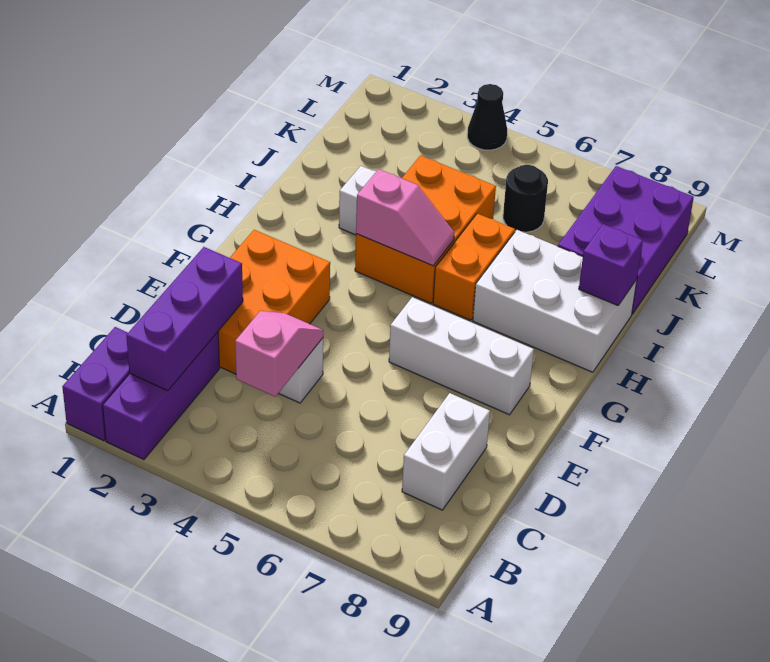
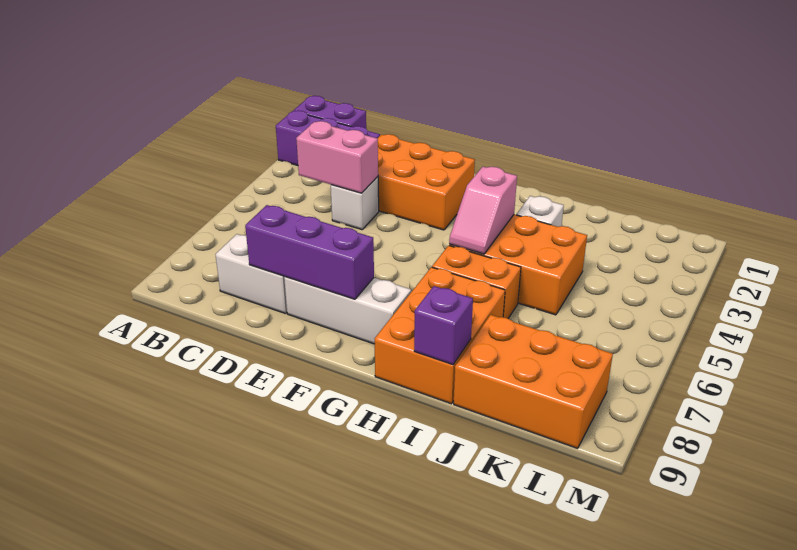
purple brick B2:D2 level 2 -> purple brick D8:F8 level 2
pink slope C4:D4 level 2 top C -> pink brick C4:D4 level 2
white brick F6:F8 level 1 -> white brick E8:G8 level 1
white brick H7:I9 level 1 -> orange brick H7:I9 level 1
purple brick J8:L9 level 1 -> orange brick J8:L9 level 1
black round brick K6 level 1 -> none
black cone M4 level 1 -> none

